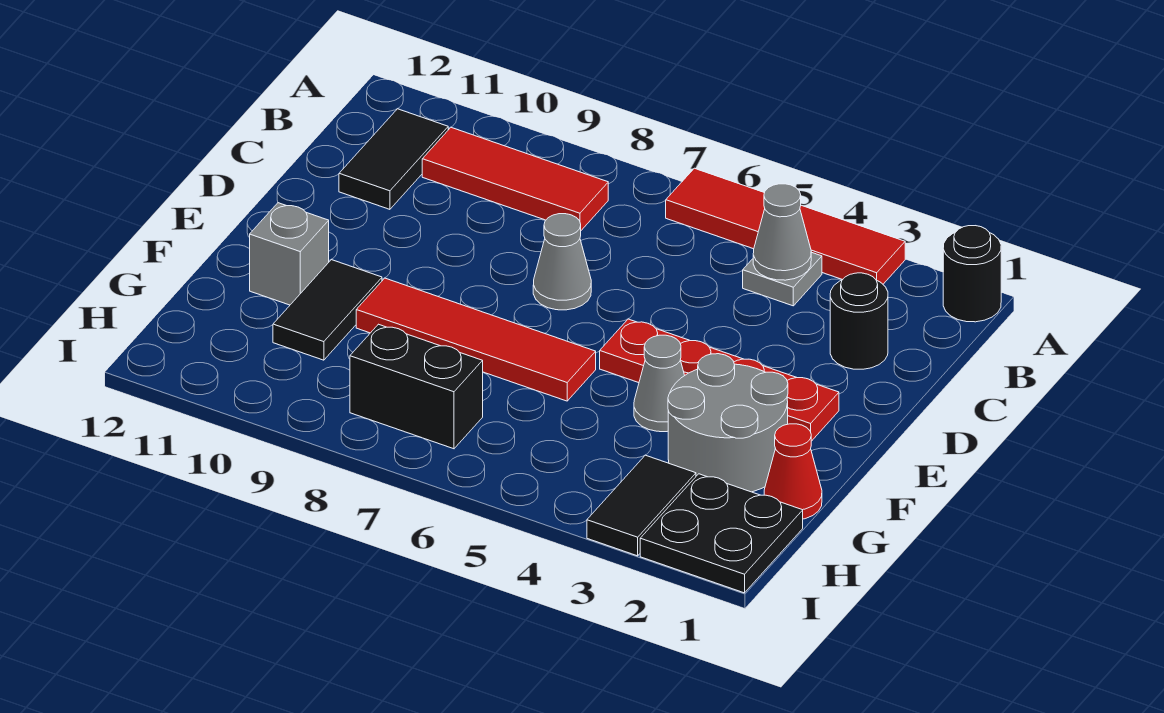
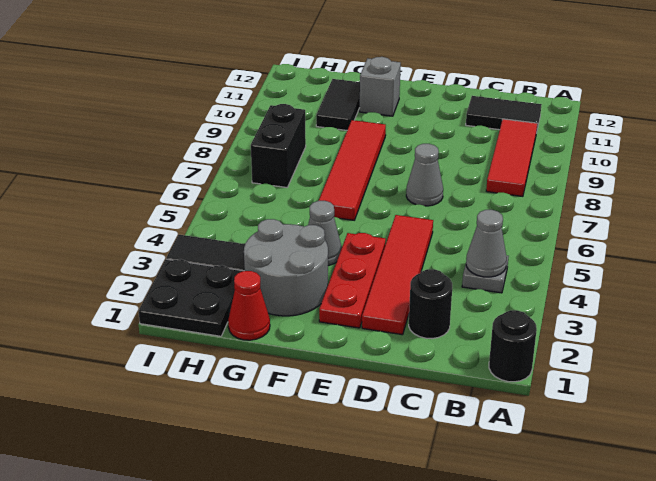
red tile A3:A6 level 1 -> red tile D2:D5 level 1
red plate E2:E5 level 1 -> red plate E2:E4 level 1
black tile F10:G10 level 1 -> black tile G10:G11 level 1

